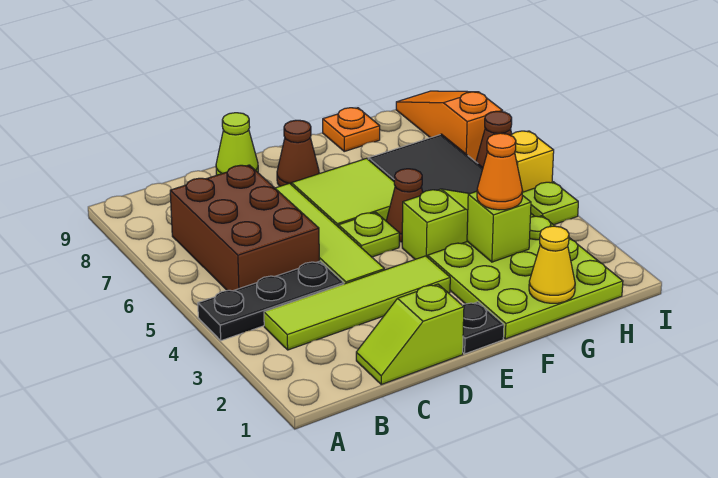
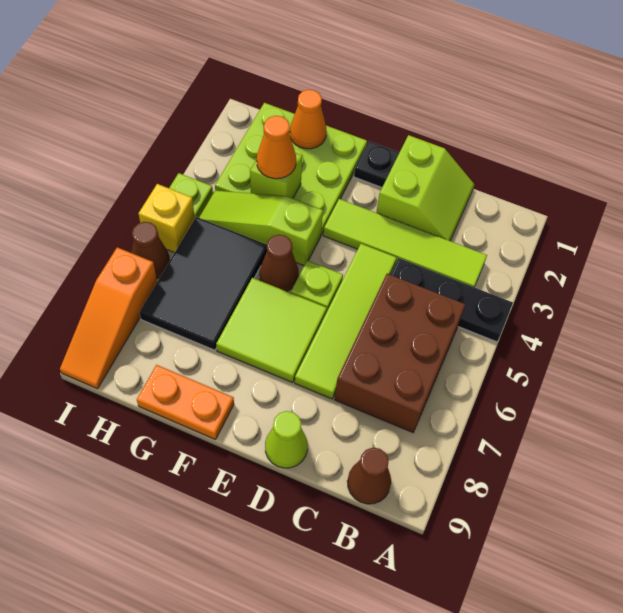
lime slope C1:D1 level 1 top D -> lime slope C1:D2 level 1 top D
brown cone E8 level 1 -> brown cone B9 level 1
yellow cone G1 level 2 -> orange cone G1 level 2
orange plate G9 level 1 -> orange plate F9:G9 level 1

